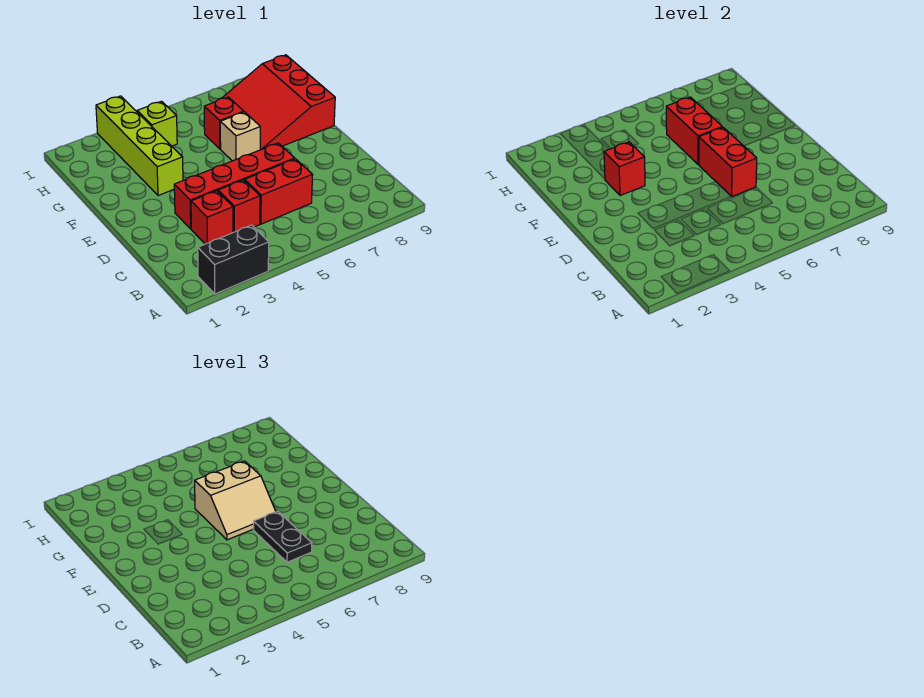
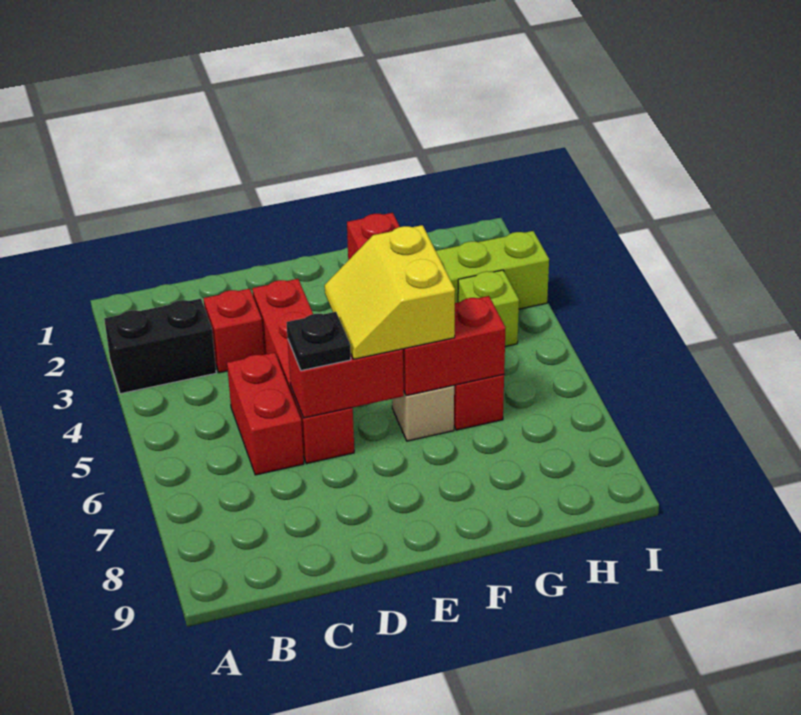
black brick A2:A3 level 1 -> black brick A3:B3 level 1
red brick C4 level 1 -> none
black plate C6:D6 level 3 -> black plate D6 level 3
tan slope E5:F6 level 3 top F -> yellow slope E5:F6 level 3 top F
red slope F7:H9 level 1 top 9 -> none

